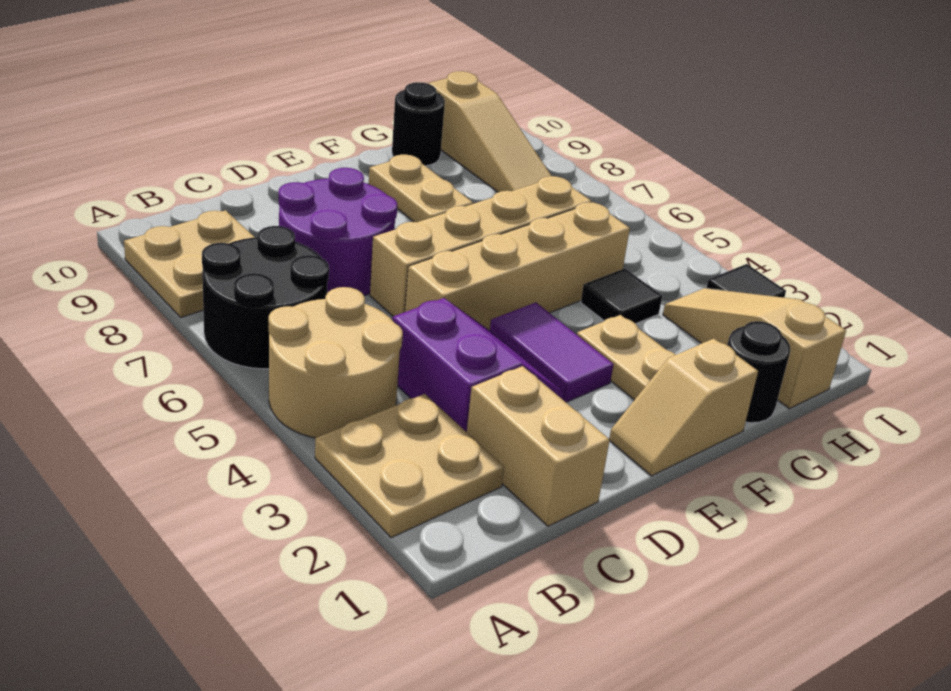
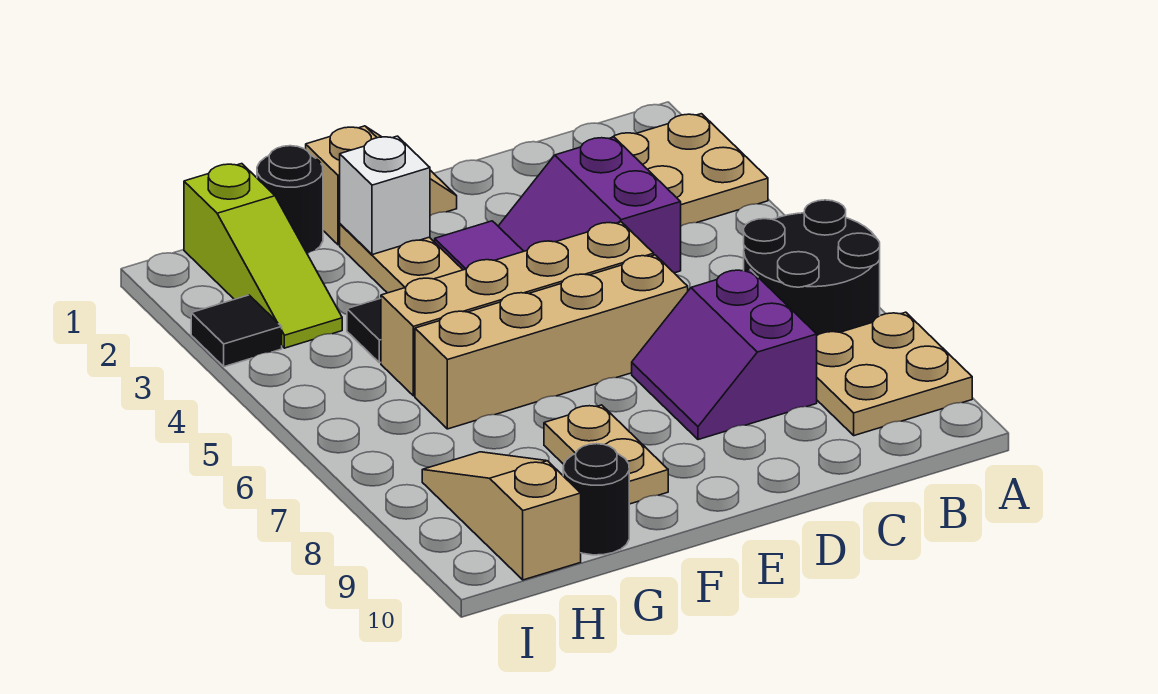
tan round brick A4:B5 level 1 -> none
tan brick C1:C2 level 1 -> none
purple round brick C7:D8 level 1 -> purple slope C7:D8 level 1 top C
none -> white brick F2 level 2
tan slope H1:H3 level 1 top 1 -> lime slope H1:H3 level 1 top 1

